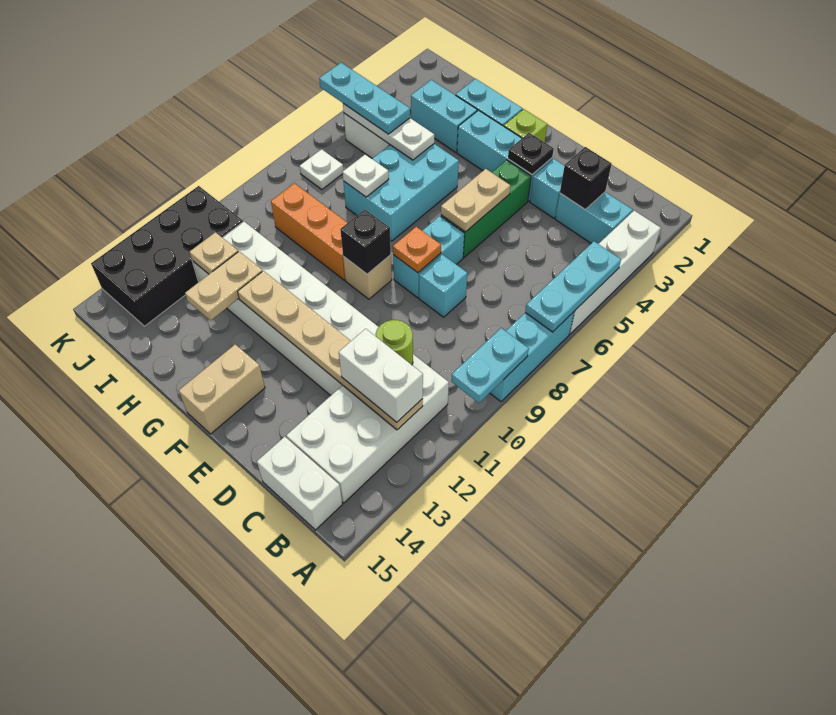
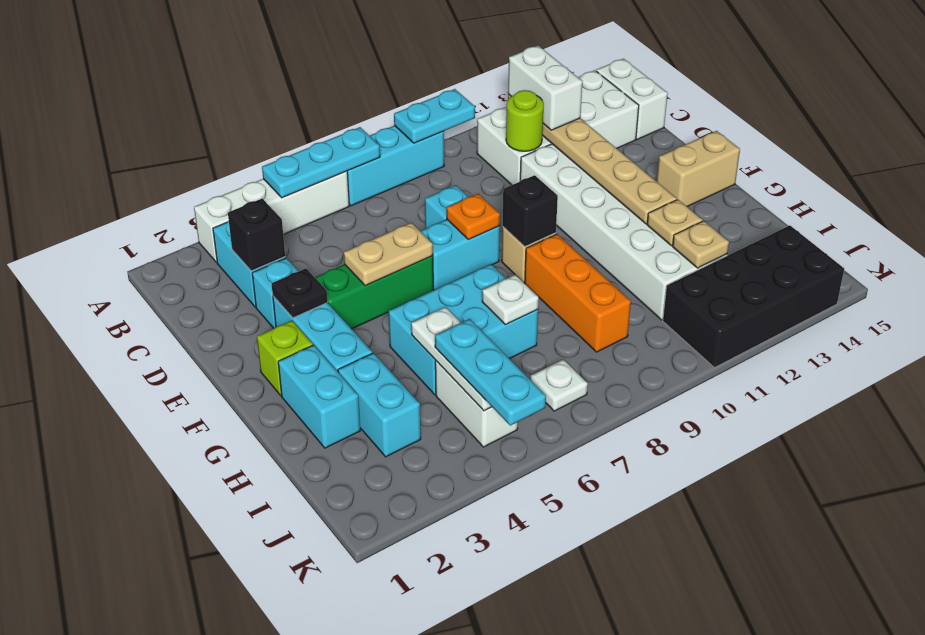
tan plate H12:H13 level 2 -> tan plate H12 level 2

